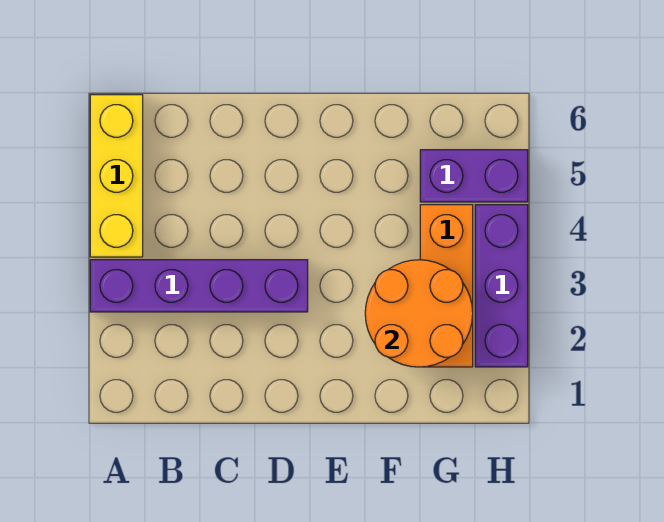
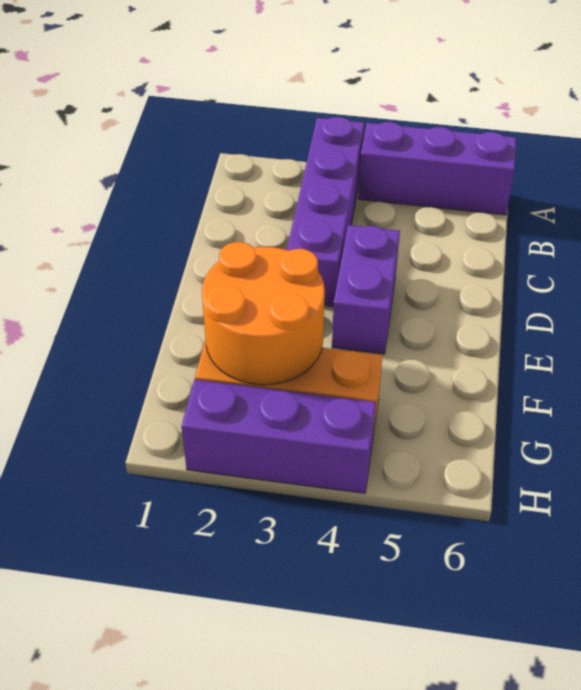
yellow brick A4:A6 level 1 -> purple brick A4:A6 level 1
purple brick G5:H5 level 1 -> purple brick D4:E4 level 1

